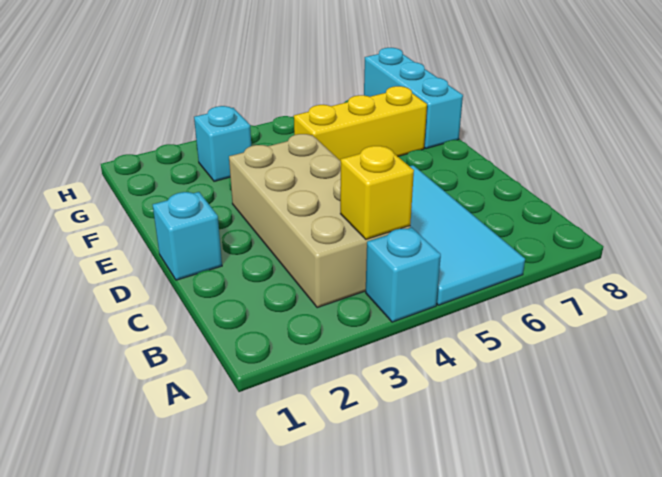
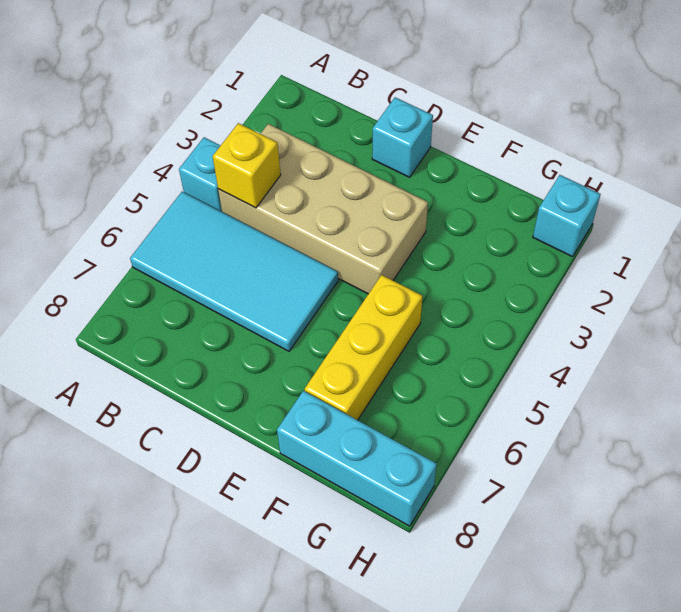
cyan brick G3 level 1 -> cyan brick H1 level 1

